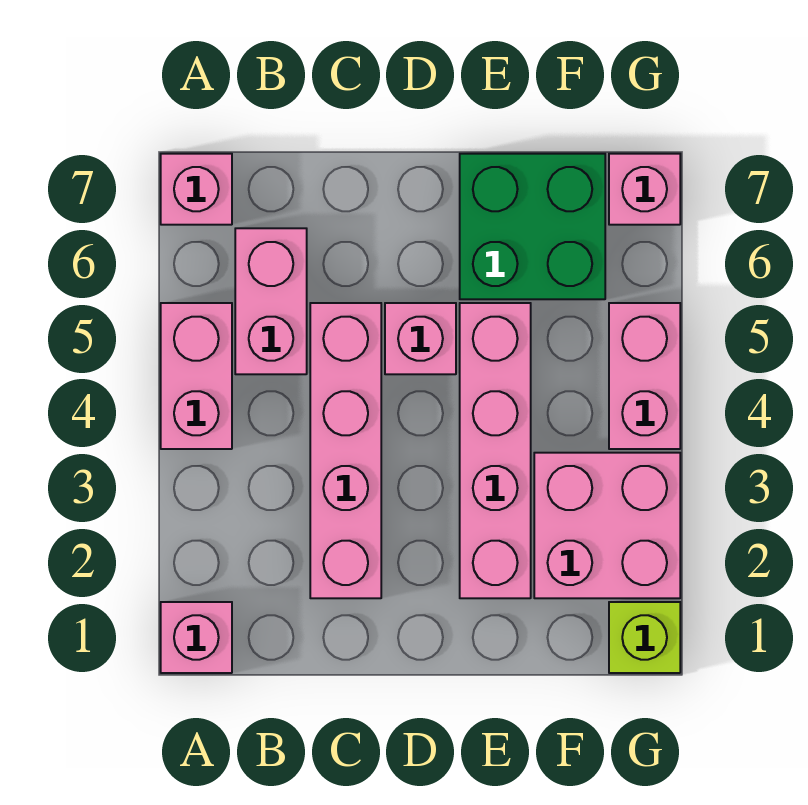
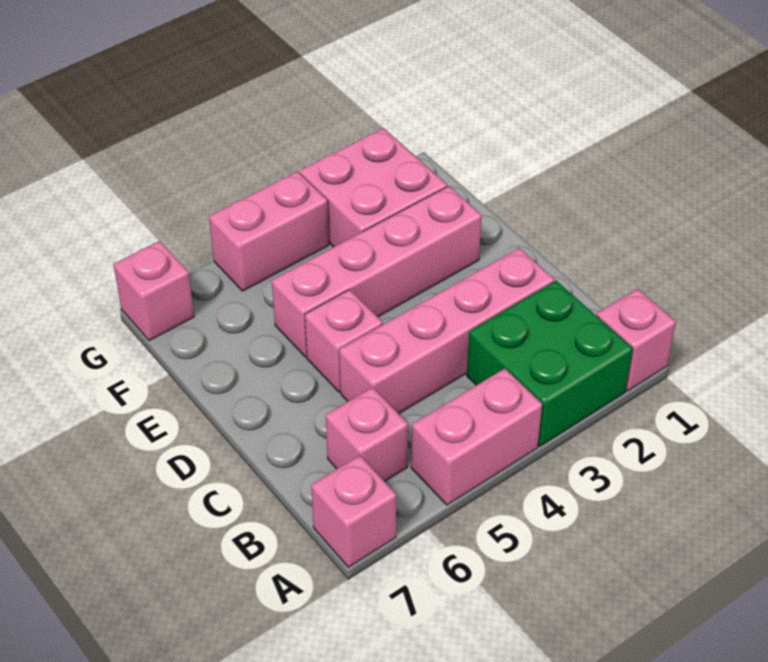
pink brick B5:B6 level 1 -> pink brick B6 level 1
green brick E6:F7 level 1 -> green brick A2:B3 level 1
lime brick G1 level 1 -> none

